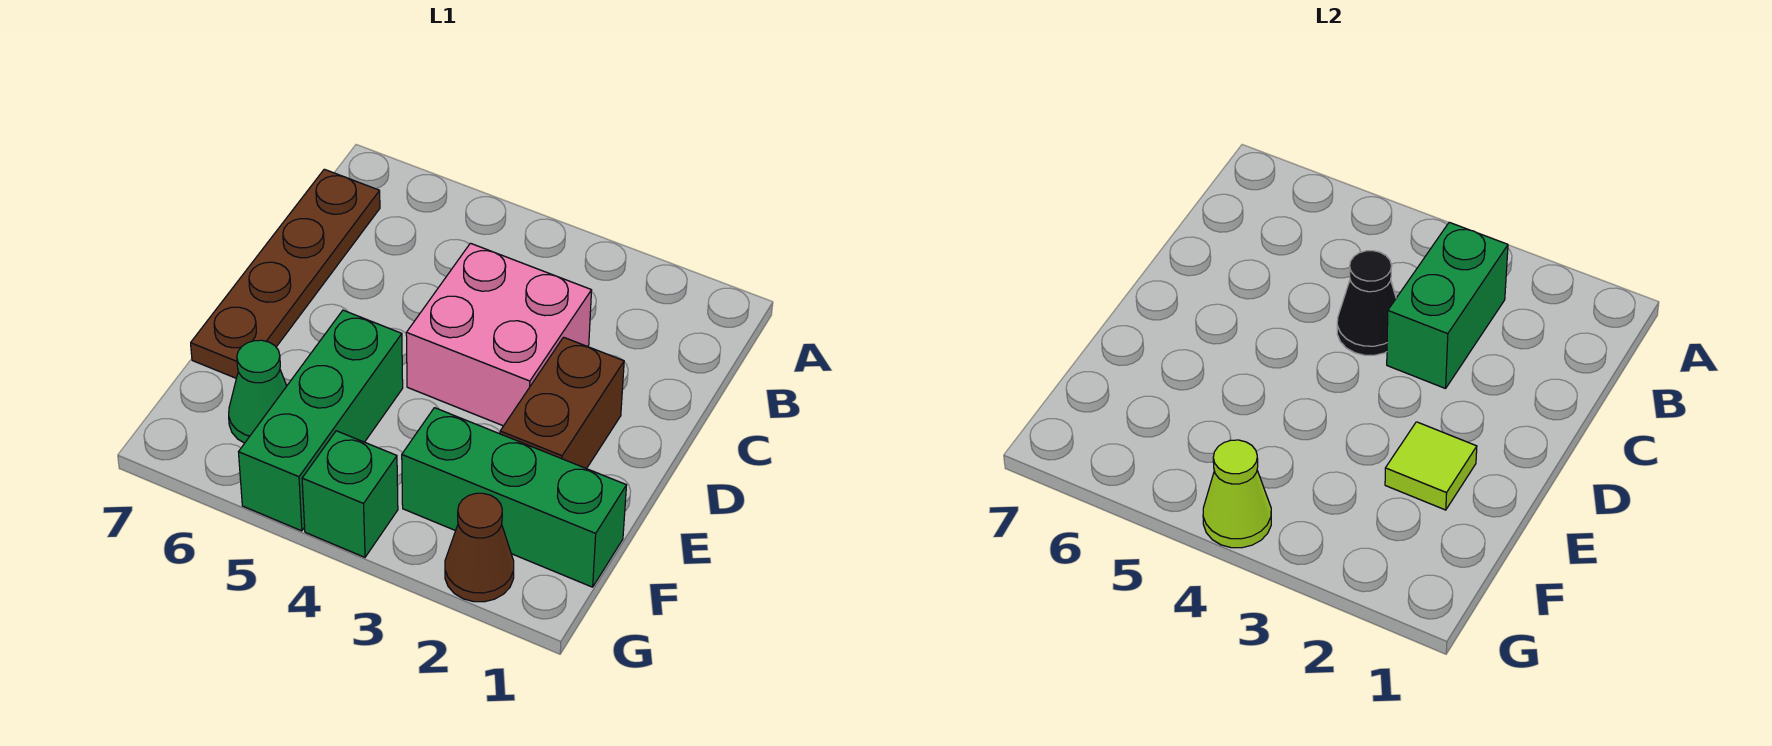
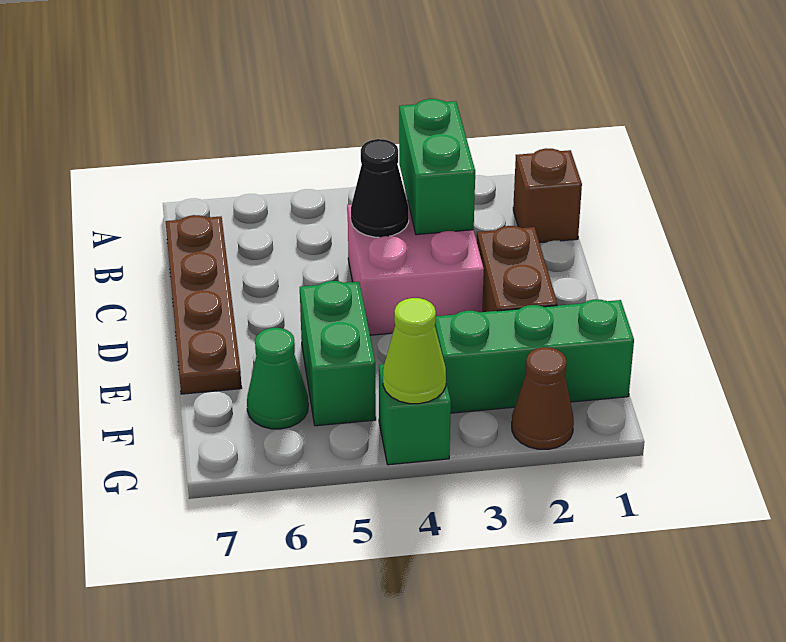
none -> brown brick B1 level 1
lime tile E2 level 2 -> none
green brick E5:G5 level 1 -> green brick E5:F5 level 1

